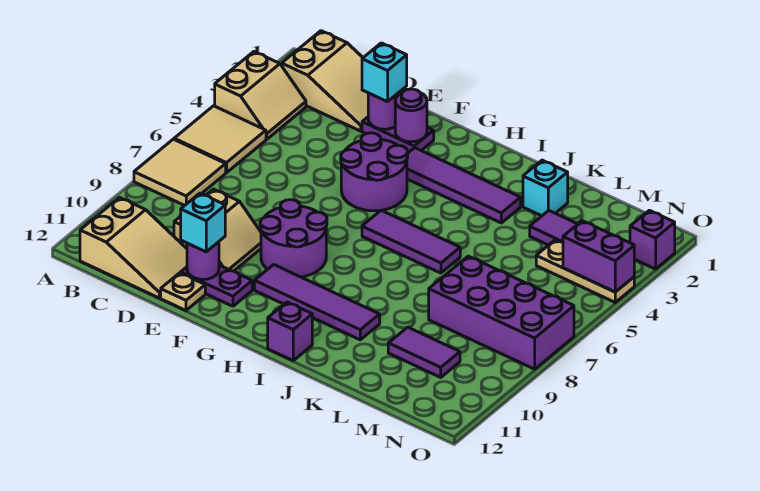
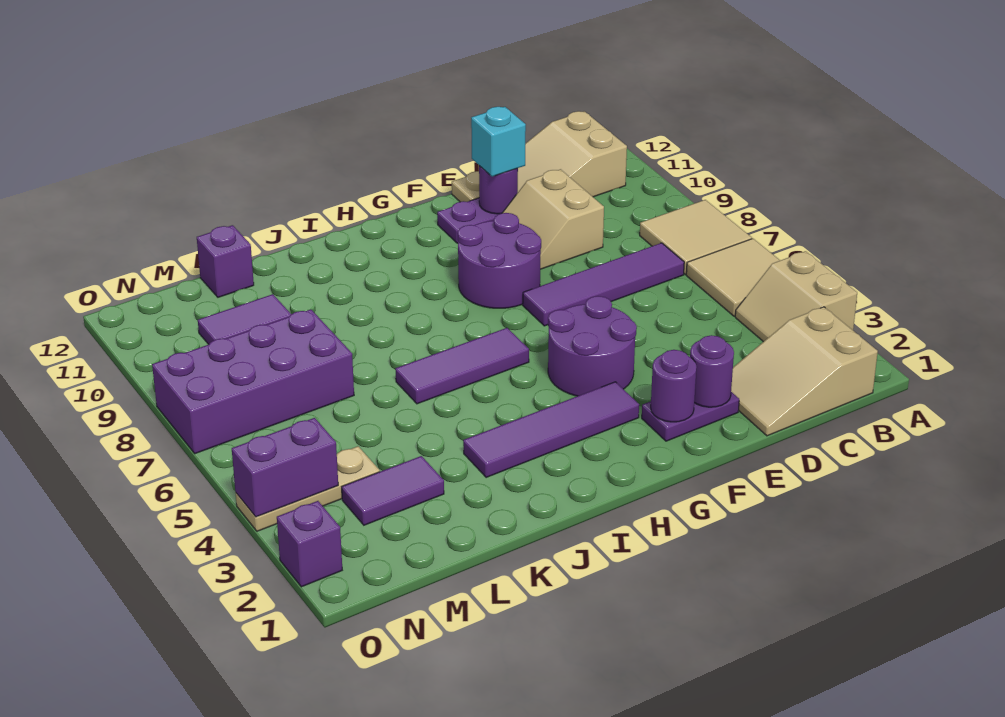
cyan brick E2 level 3 -> none
purple tile G10:J10 level 1 -> purple tile C7:F7 level 1
purple brick I12 level 1 -> purple brick L12 level 1
cyan brick K2 level 1 -> none

